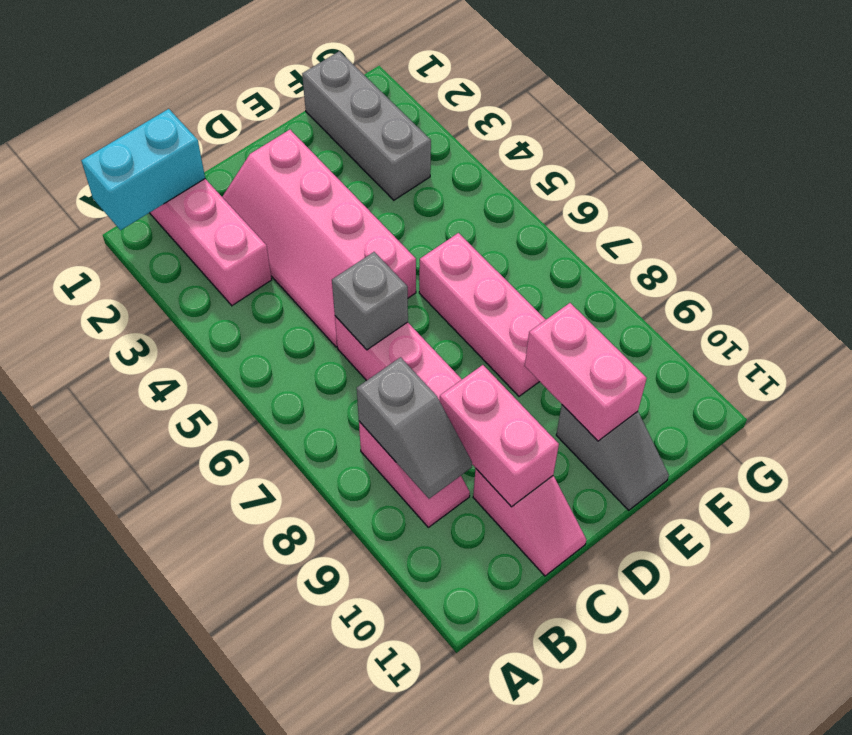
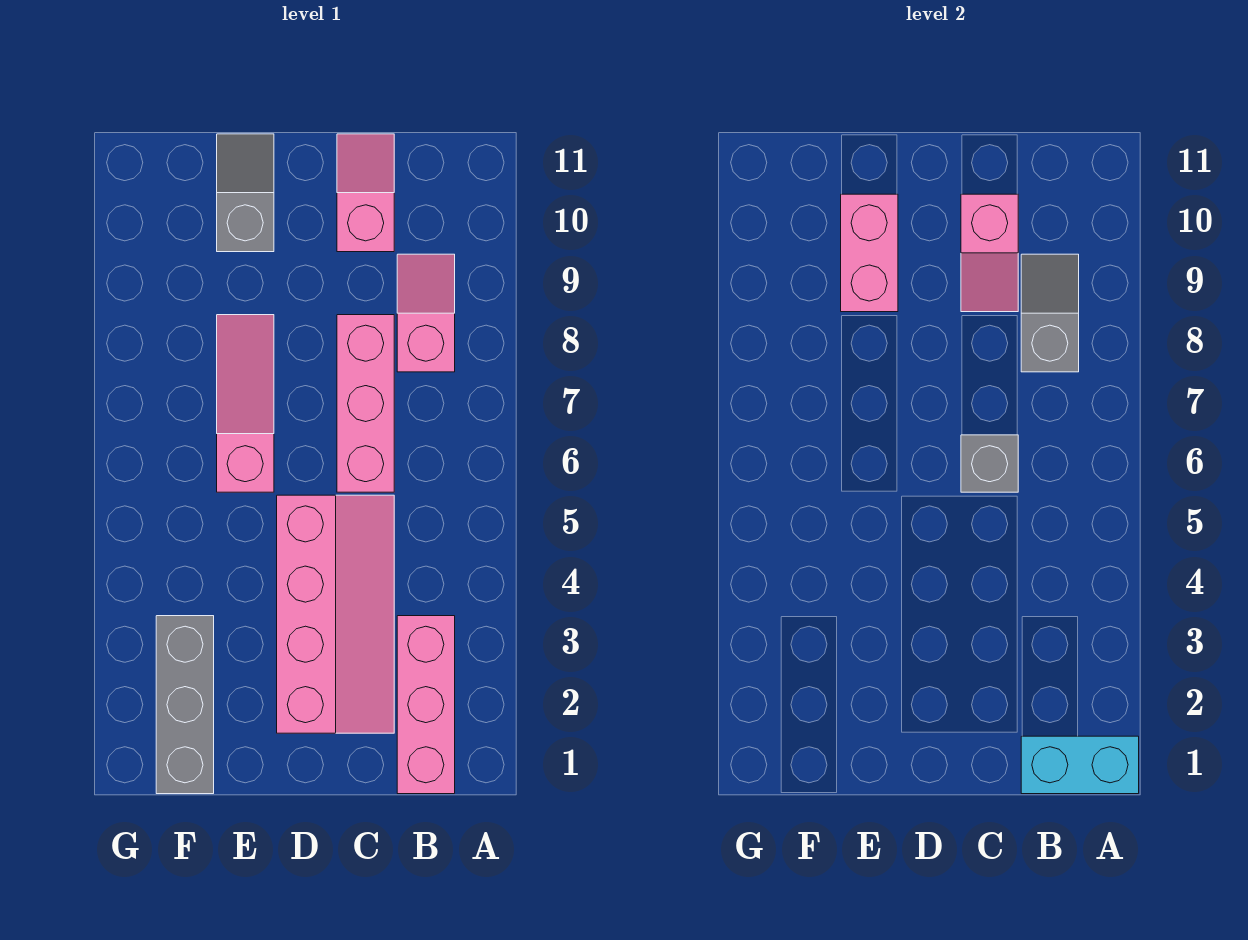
pink brick C9:C10 level 2 -> pink slope C9:C10 level 2 top 10
pink brick E6:E8 level 1 -> pink slope E6:E8 level 1 top 6

